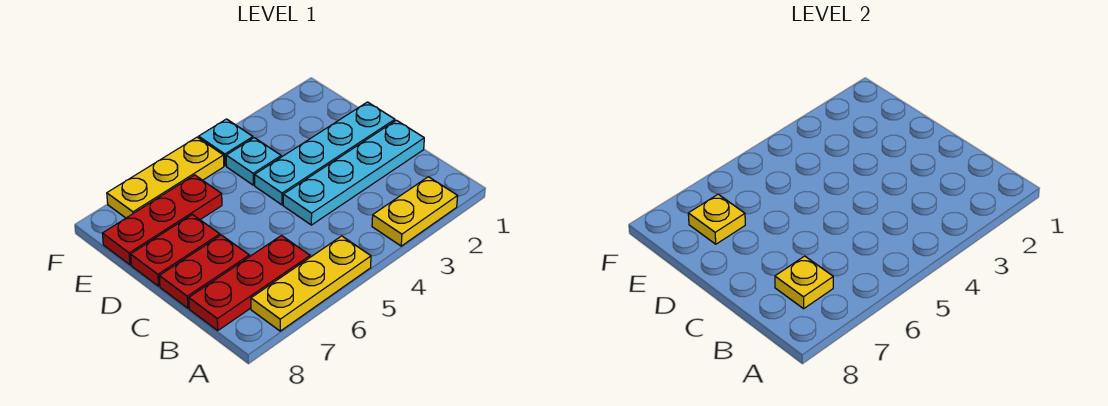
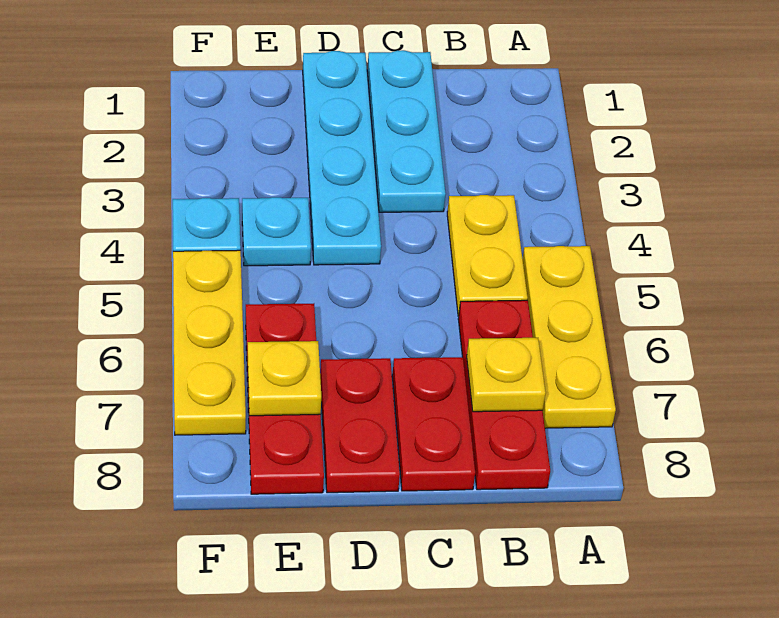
yellow plate A2:A3 level 1 -> yellow plate B4:B5 level 1
cyan plate C1:C4 level 1 -> cyan plate C1:C3 level 1

